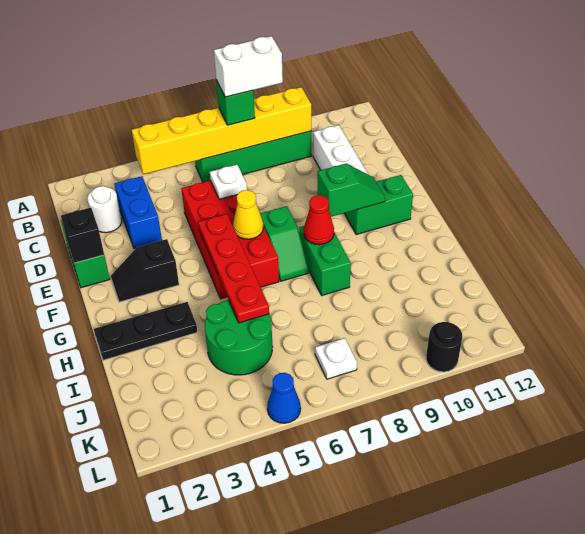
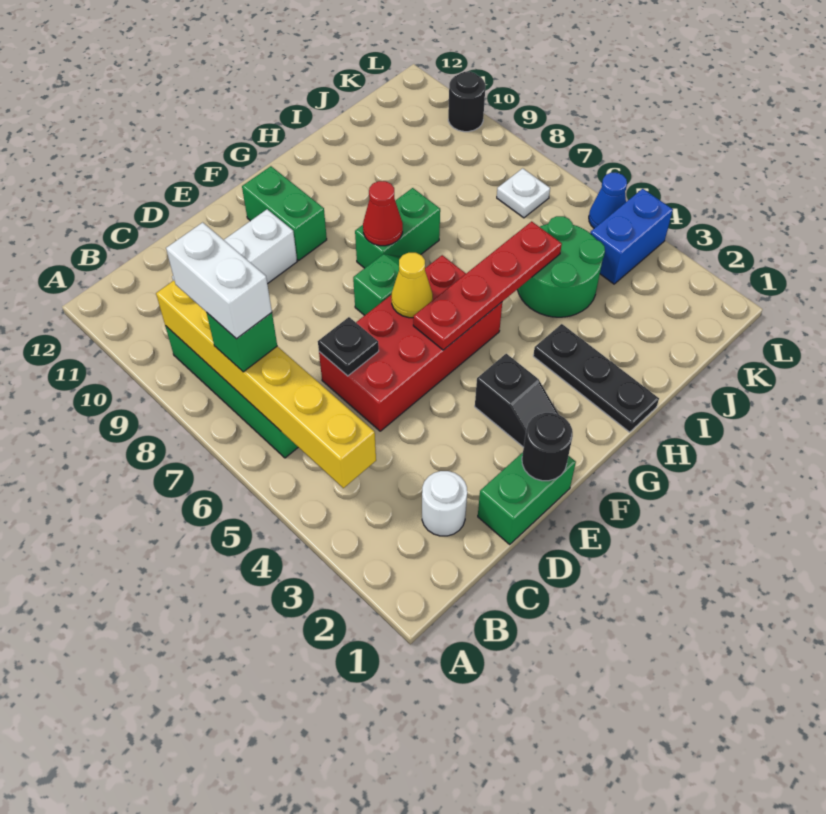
blue brick C3:D3 level 1 -> blue brick K4:L4 level 1
white plate D6 level 2 -> black plate D6 level 2
black brick E1 level 2 -> black round brick E1 level 2
green slope F9:F10 level 2 top 9 -> none

